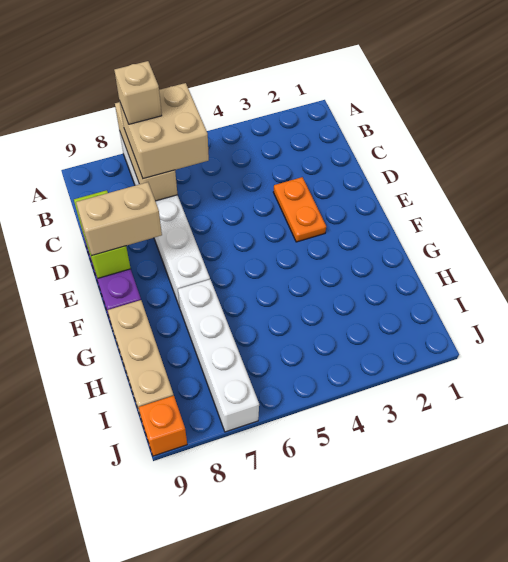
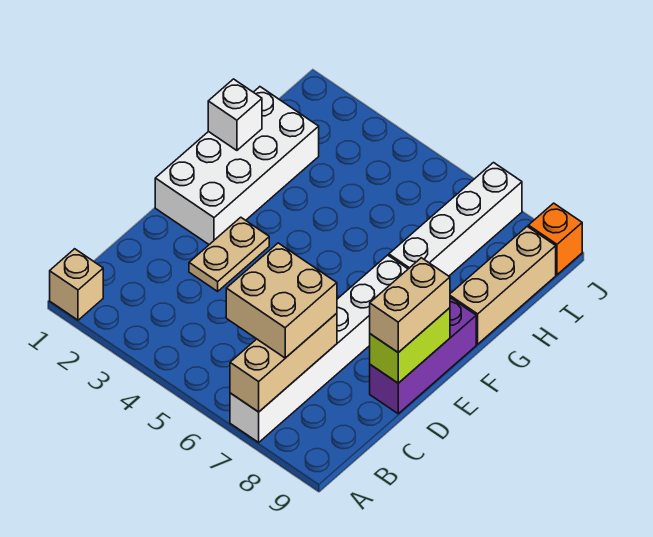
tan brick B7 level 4 -> tan brick A1 level 1
orange plate D3:E3 level 1 -> tan plate D3:E3 level 1
none -> white brick E1:H2 level 1
tan brick E8:E9 level 3 -> tan brick D9:E9 level 3
none -> white brick G1 level 2

